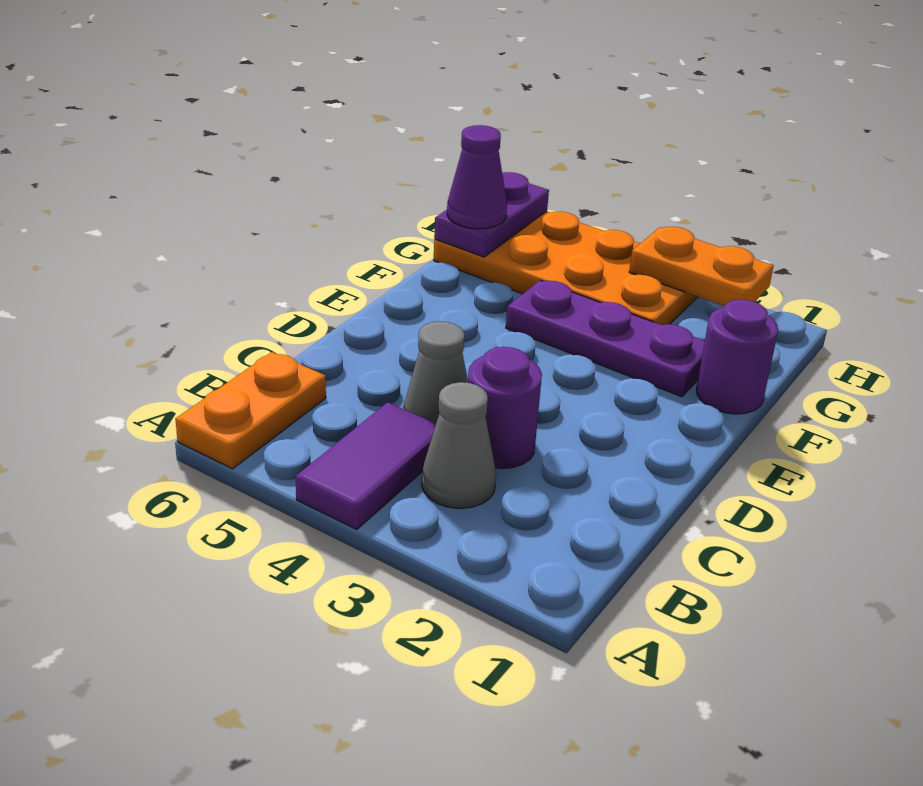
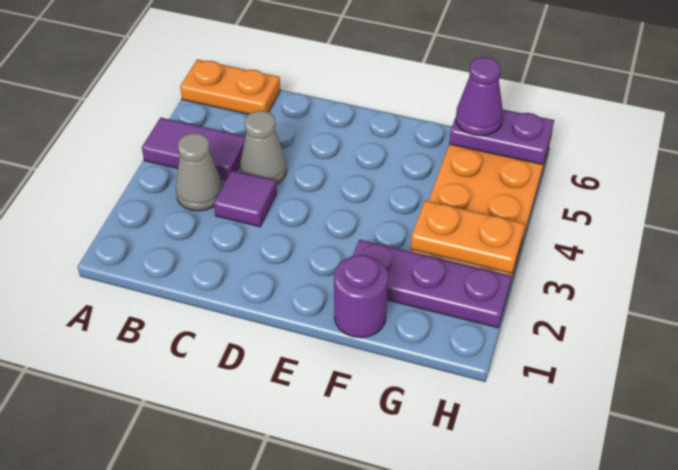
purple round brick C3 level 1 -> purple tile C3 level 1
purple plate F2:F4 level 1 -> purple plate F2:H2 level 1
orange plate H2:H3 level 2 -> orange plate G3:H3 level 2

